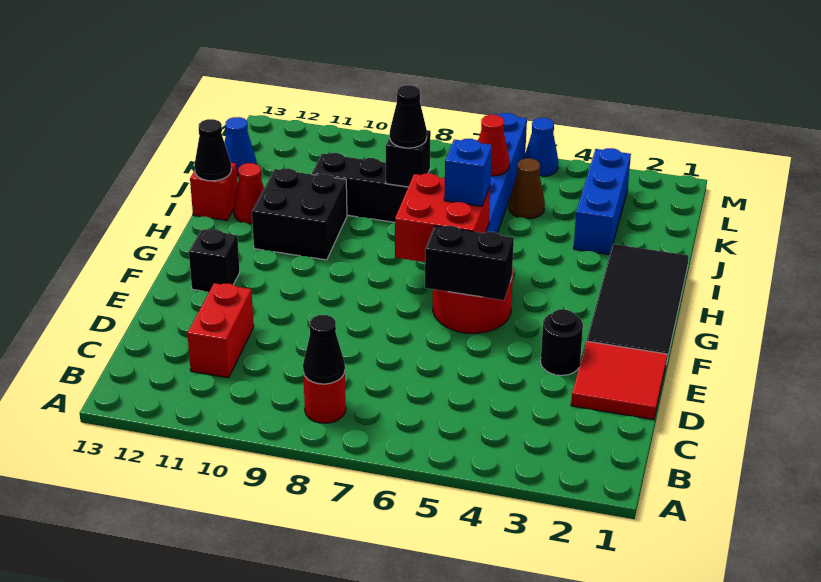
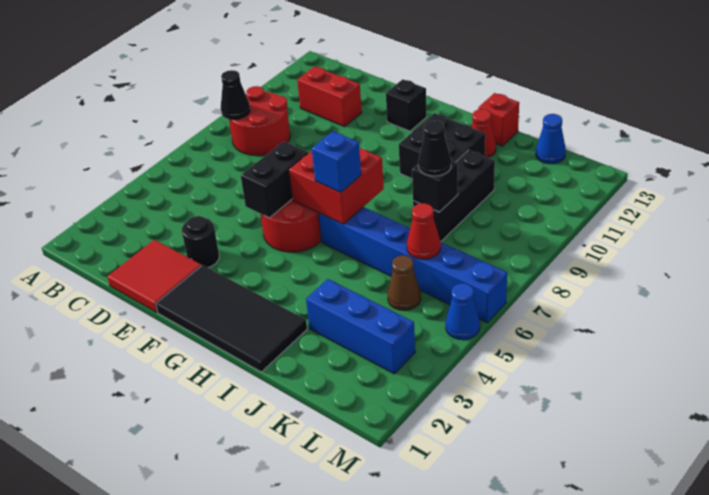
red round brick B8 level 1 -> red round brick B8:C9 level 1
black cone I13 level 2 -> none

